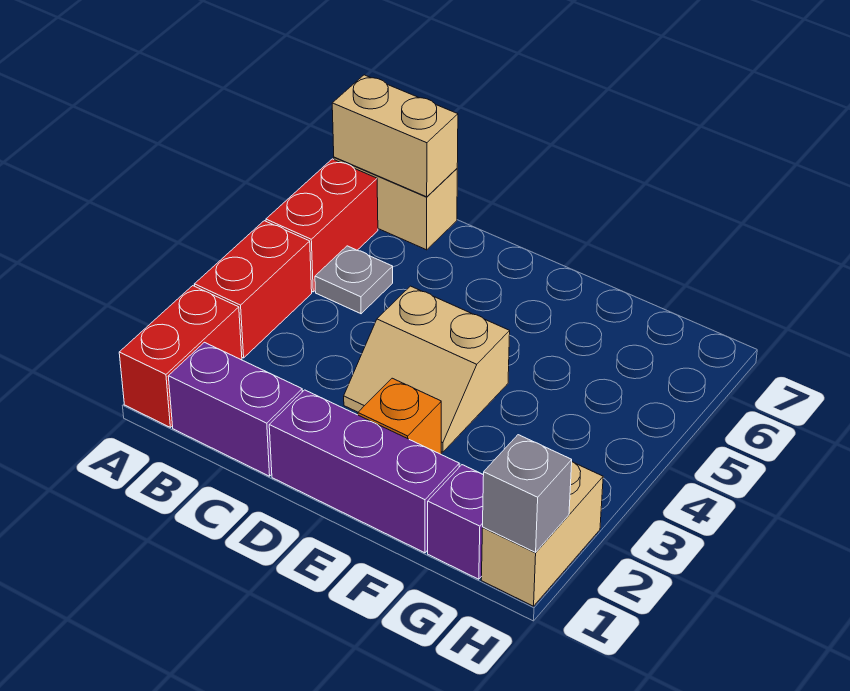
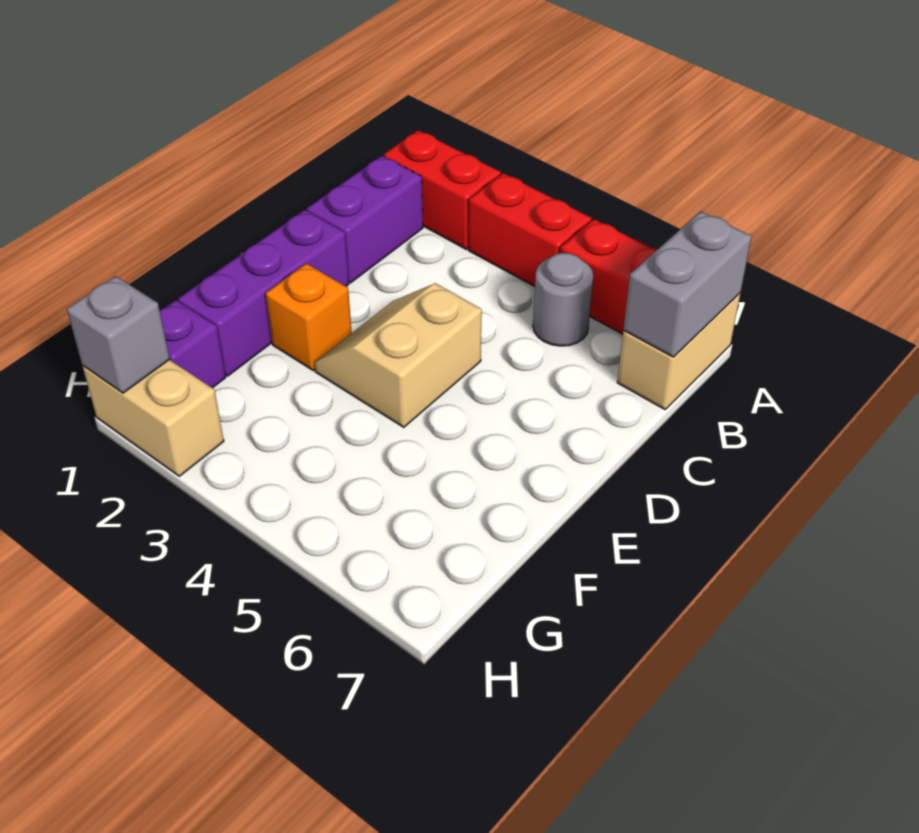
tan brick A7:B7 level 2 -> grey brick A7:B7 level 2
grey plate B5 level 1 -> grey round brick B5 level 1

